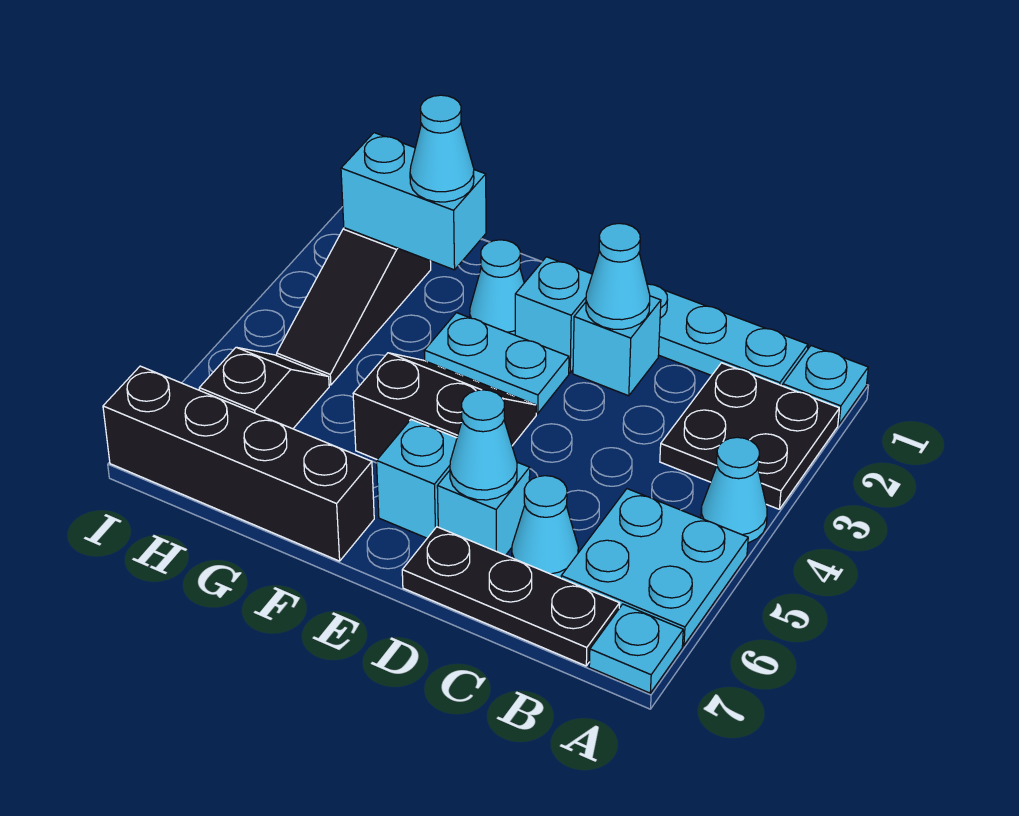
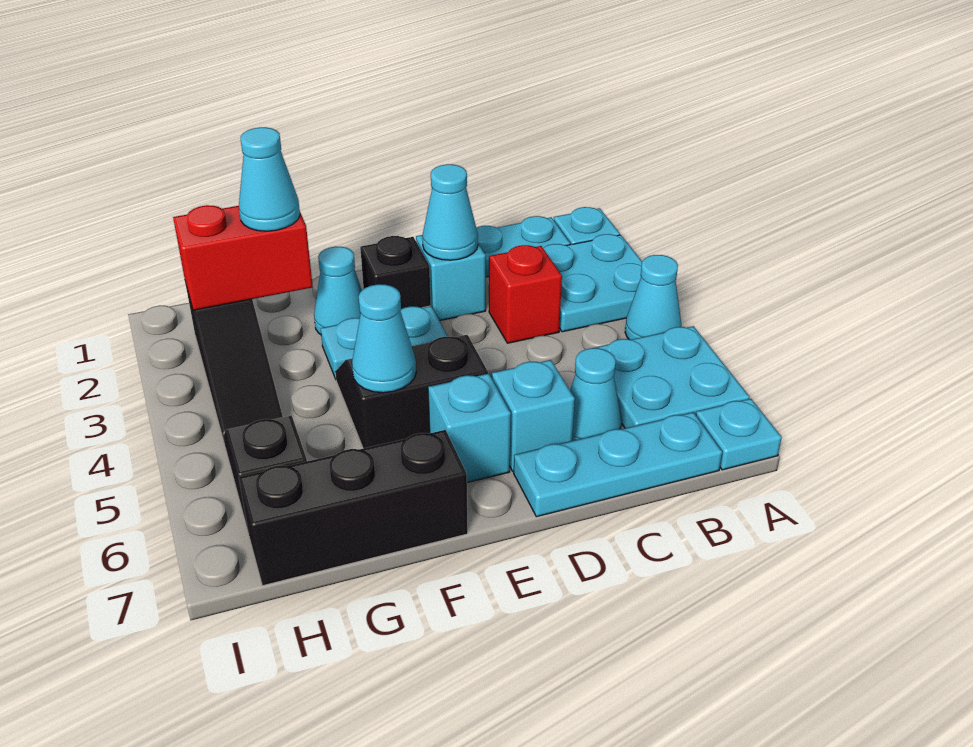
black plate A2:B3 level 1 -> cyan plate A2:B3 level 1
black plate B7:D7 level 1 -> cyan plate B7:D7 level 1
none -> red brick C3 level 1
cyan cone D6 level 2 -> cyan cone F5 level 2
cyan brick E2 level 1 -> black brick E2 level 1
black brick F7:I7 level 1 -> black brick F7:H7 level 1
cyan brick G2:H2 level 2 -> red brick G2:H2 level 2

